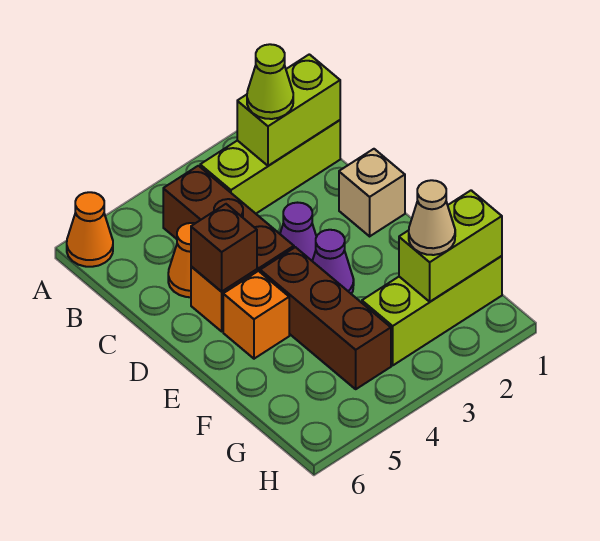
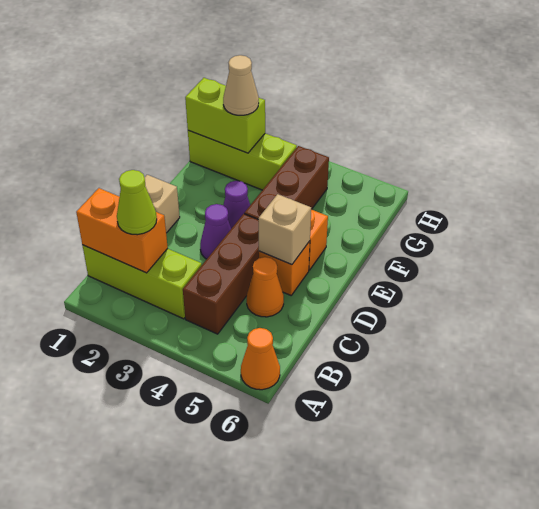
lime brick B1:B2 level 2 -> orange brick B1:B2 level 2
brown brick D5 level 2 -> tan brick D5 level 2

